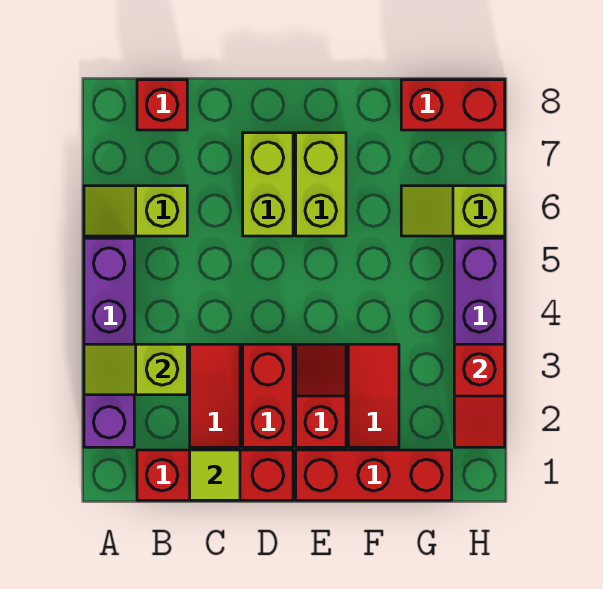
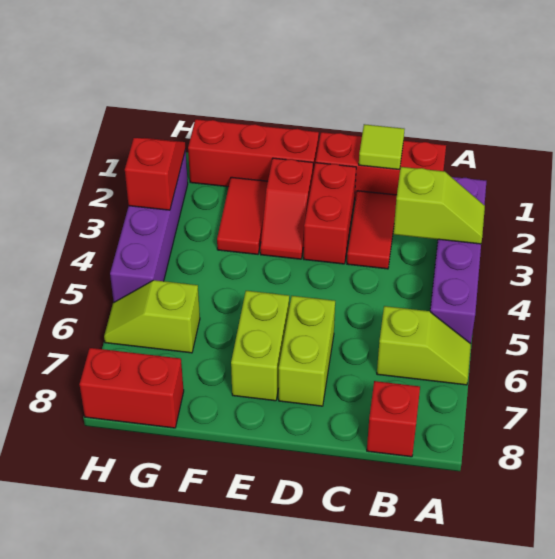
lime slope G6:H6 level 1 top H -> lime slope G6:H6 level 1 top G

